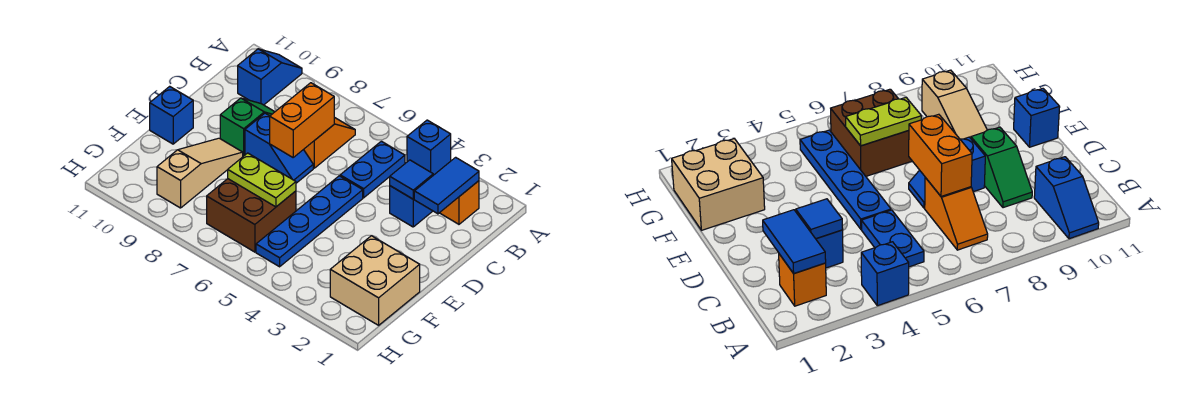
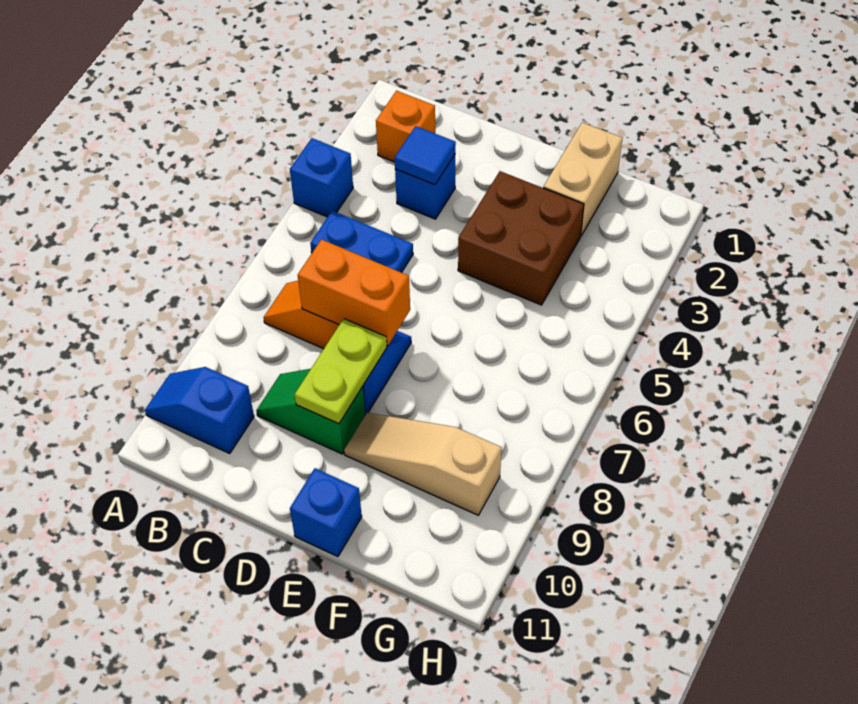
blue tile B2:C2 level 2 -> none
blue plate D5:G5 level 1 -> none
tan brick F1:G2 level 1 -> tan brick F1:F2 level 1
brown brick F6:G7 level 1 -> brown brick E3:F4 level 1
lime plate F6:F7 level 2 -> lime plate D8:D9 level 2

